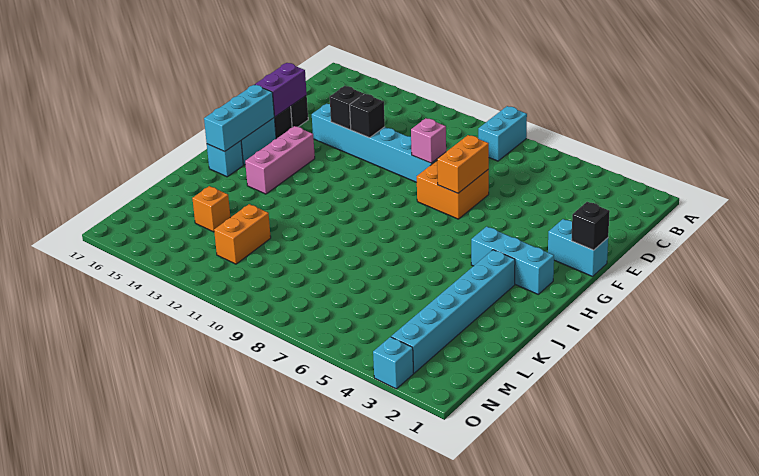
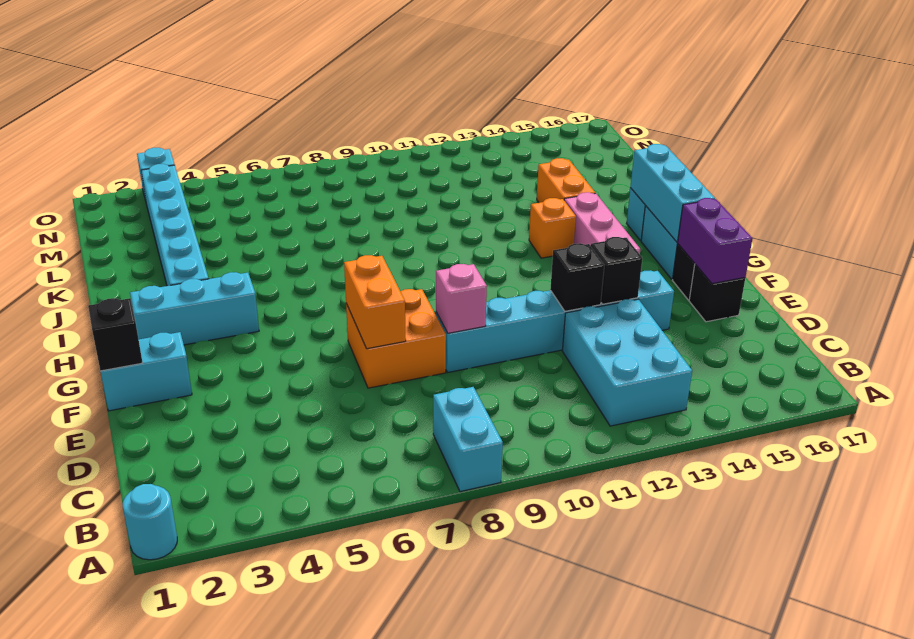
none -> cyan round brick A1 level 1
none -> cyan brick B12:D13 level 1
orange brick L12:M12 level 1 -> orange brick J14:K14 level 1
orange brick L14 level 1 -> orange brick I13 level 1

